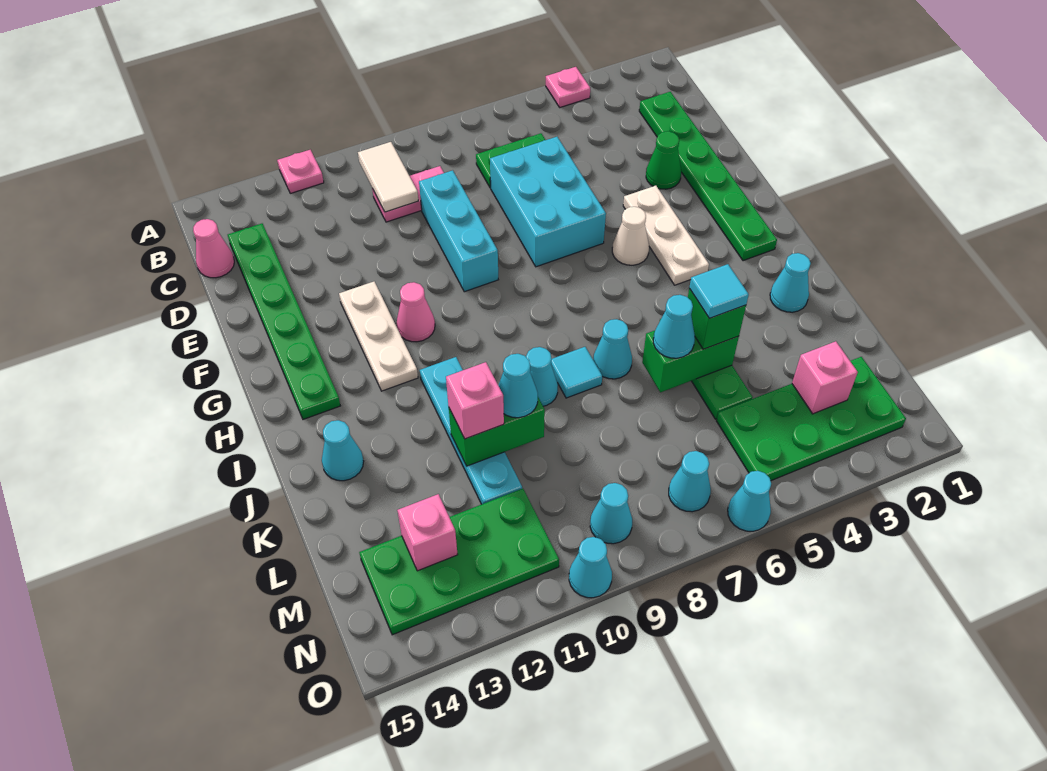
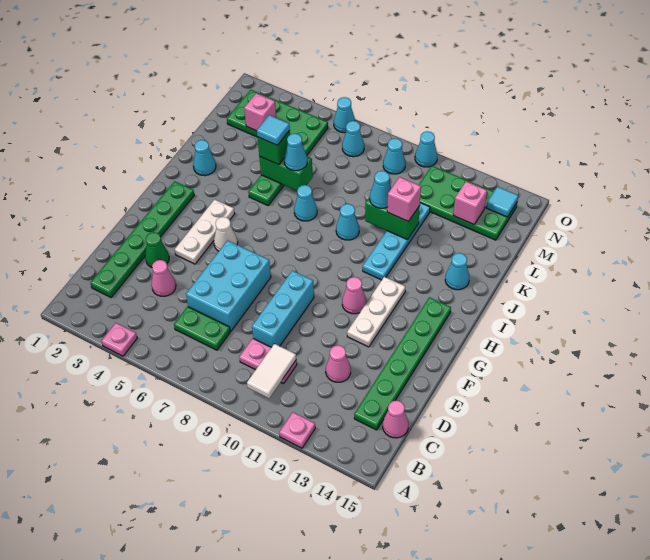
none -> pink cone D4 level 1
none -> pink cone D12 level 1
cyan tile J8 level 1 -> cyan tile N14 level 2

